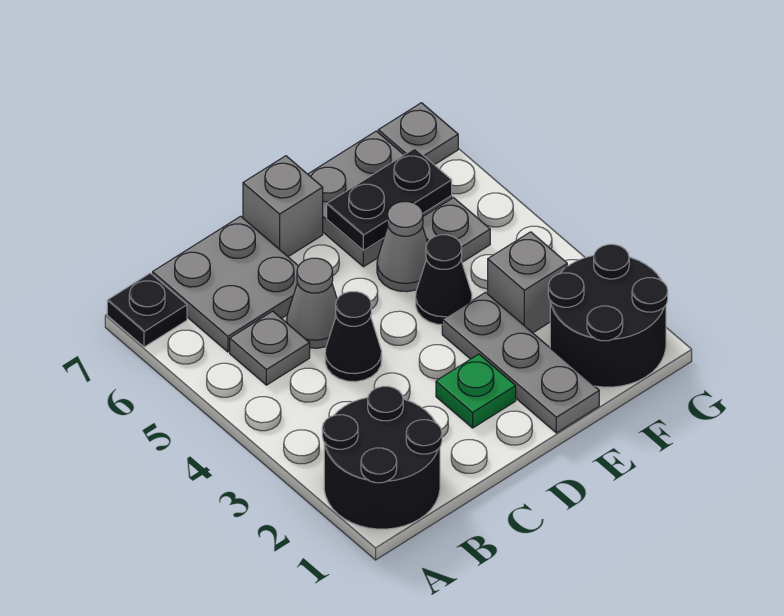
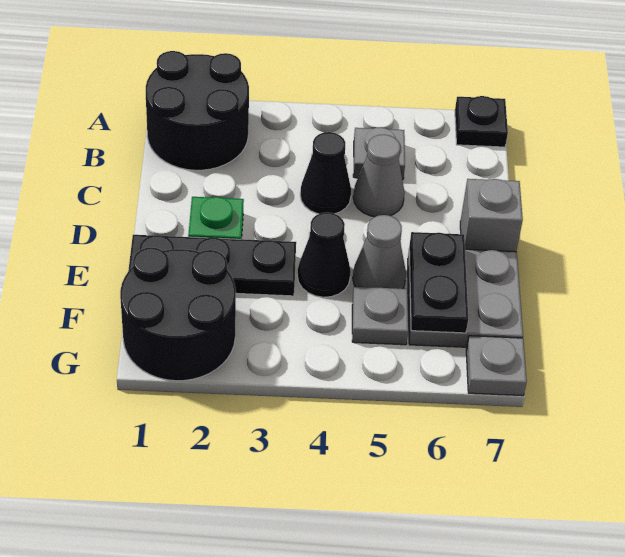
grey plate B6:C7 level 1 -> none
grey plate E1:E3 level 1 -> black plate E1:E3 level 1
grey brick F3 level 1 -> none

